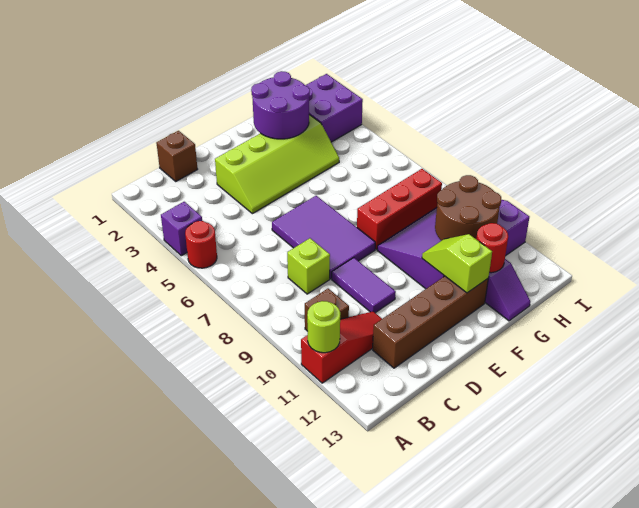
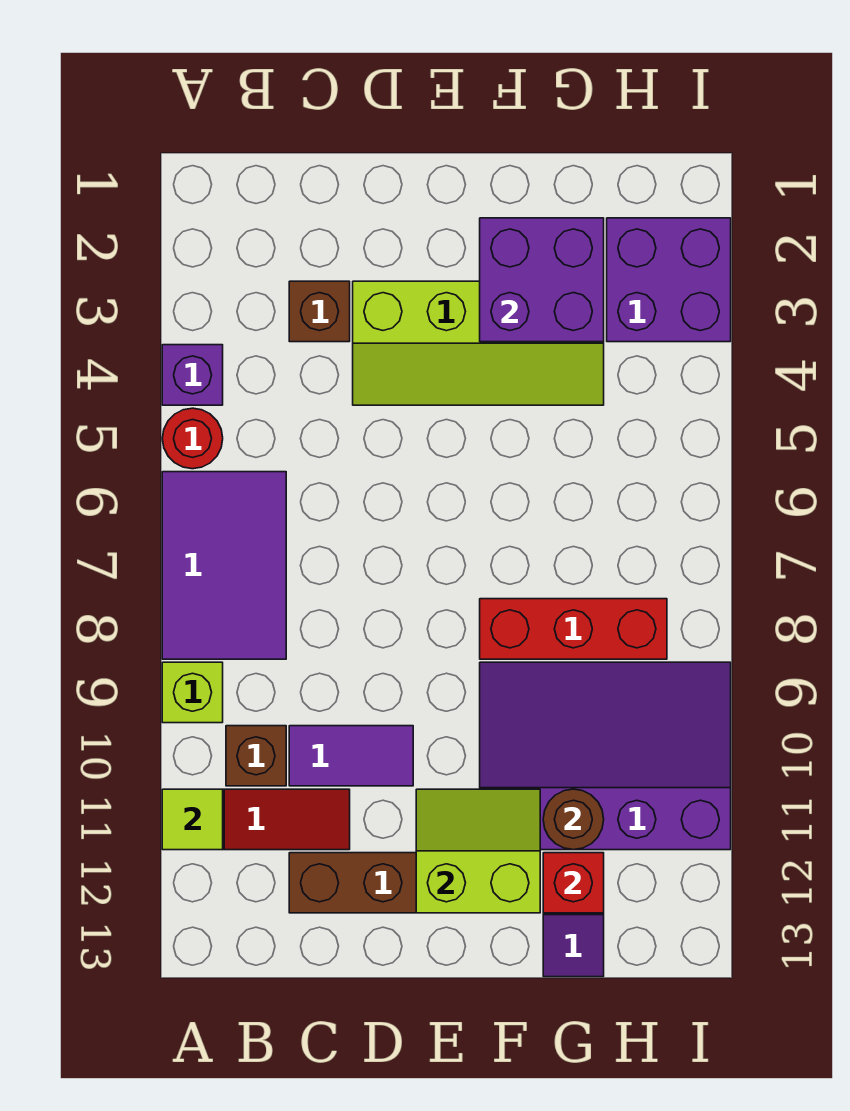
lime round brick A11 level 2 -> lime tile A11 level 2
brown brick C1 level 1 -> brown brick C3 level 1
lime brick C8 level 1 -> lime brick A9 level 1
purple tile D6:E8 level 1 -> purple tile A6:B8 level 1
purple tile D9:D10 level 1 -> purple tile C10:D10 level 1
purple round brick F2:G3 level 2 -> purple brick F2:G3 level 2
lime slope F11:F12 level 2 top 12 -> lime slope E11:F12 level 2 top 12
brown round brick G10:H11 level 2 -> brown round brick G11 level 2
red round brick G12 level 2 -> red brick G12 level 2

